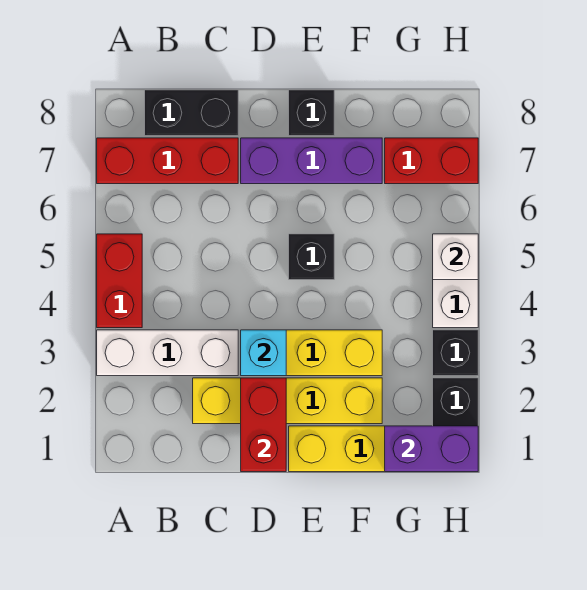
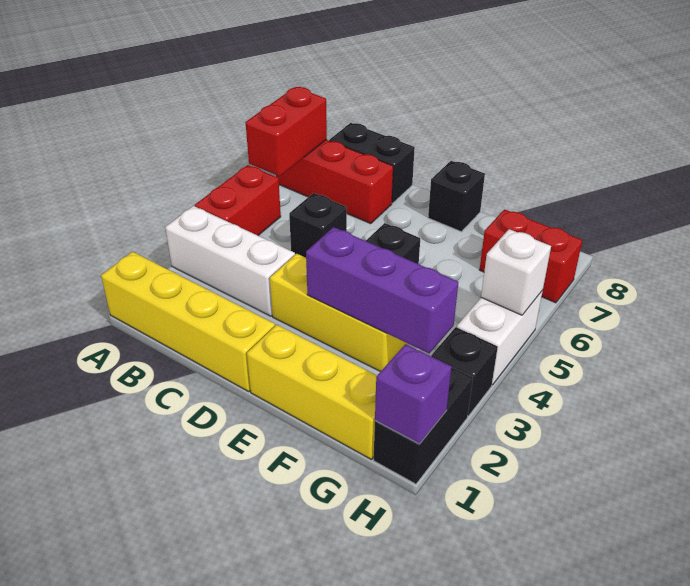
yellow brick C2:F2 level 1 -> yellow brick A1:D1 level 1
none -> black brick C5 level 1
red brick D1:D2 level 2 -> red brick A6:A7 level 2
cyan brick D3 level 2 -> none
purple brick D7:F7 level 1 -> purple brick E3:G3 level 2
purple brick G1:H1 level 2 -> purple brick H1 level 2

